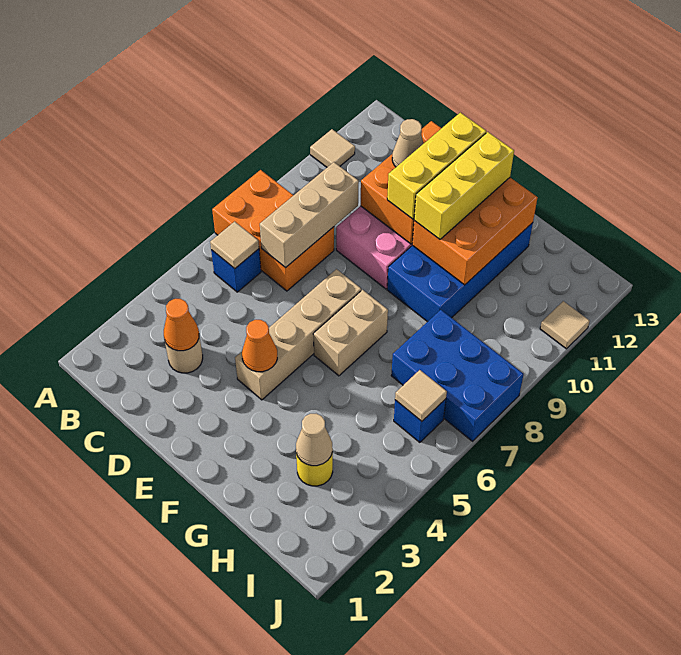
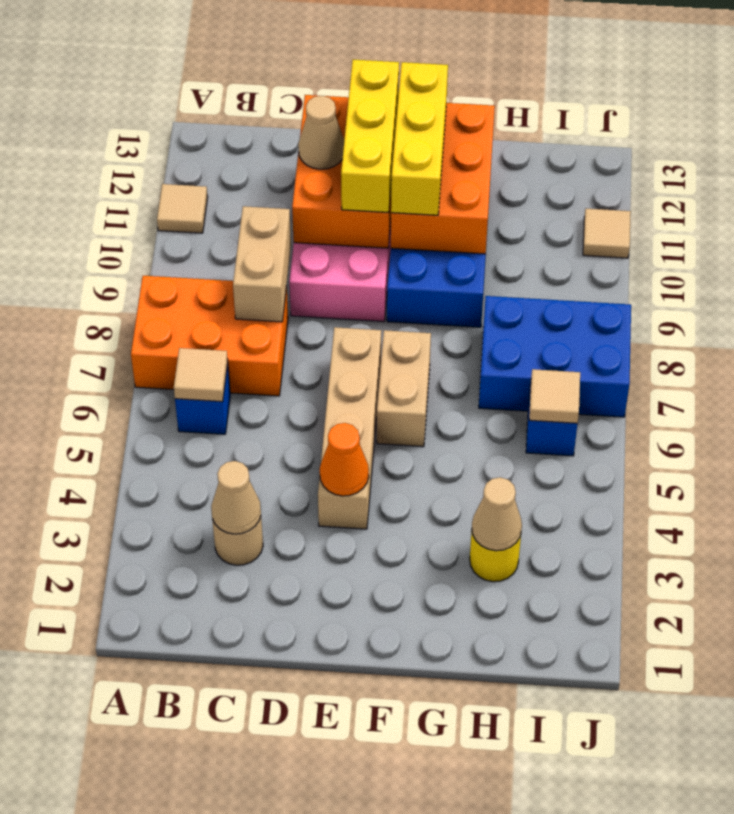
orange cone C3 level 2 -> tan cone C3 level 2
tan brick C7:C9 level 2 -> tan brick C8:C9 level 2

